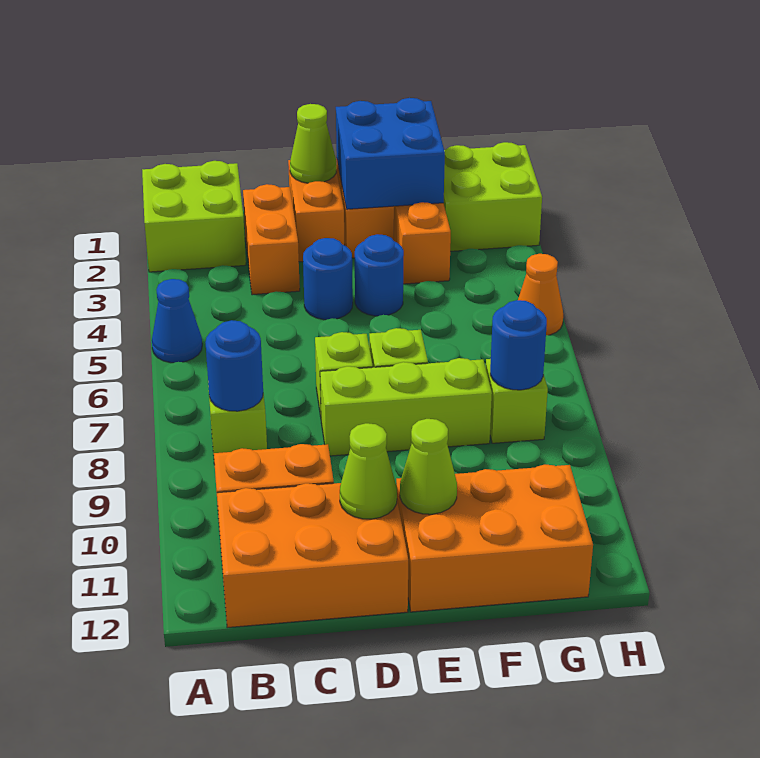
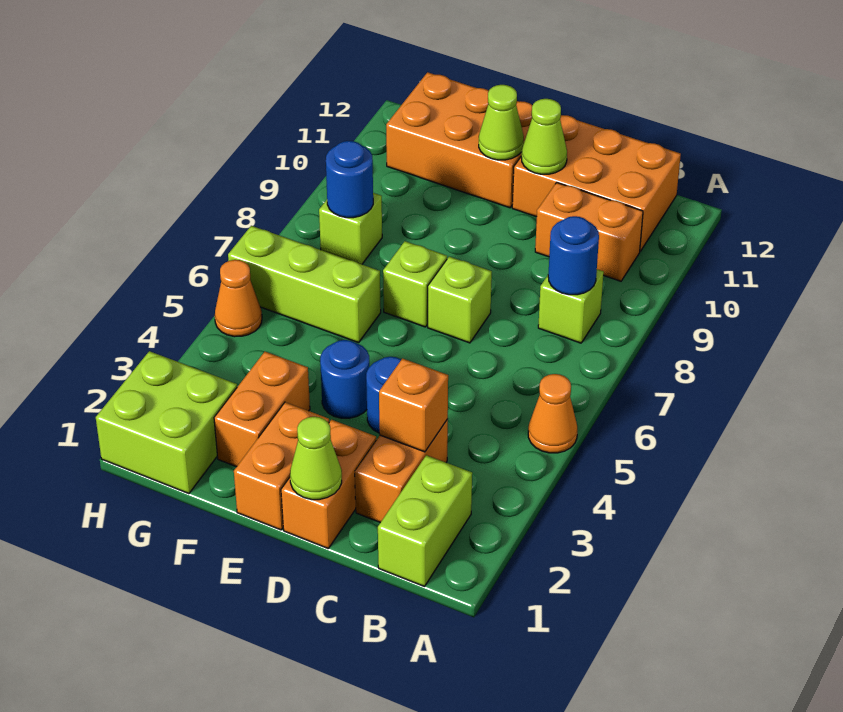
lime brick A1:B2 level 1 -> lime brick B1:B2 level 1
blue cone A5 level 1 -> orange cone A5 level 1
none -> orange brick C3 level 2
lime brick D8:F8 level 1 -> lime brick F6:H6 level 1
blue brick E1:F2 level 2 -> none

